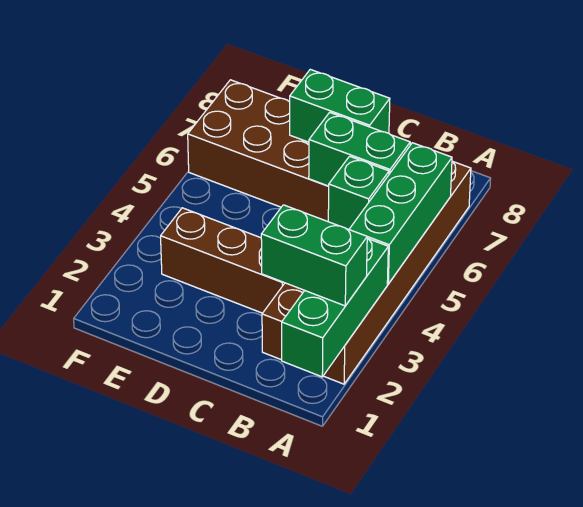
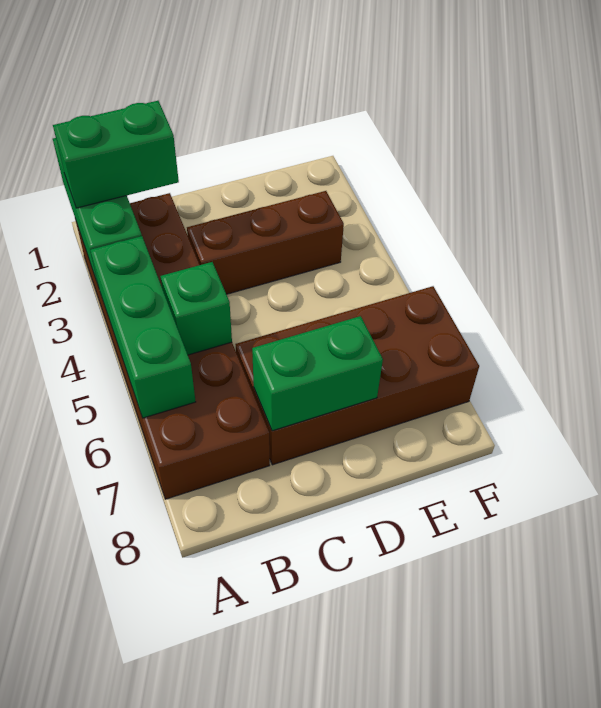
green brick B6:C6 level 2 -> none

